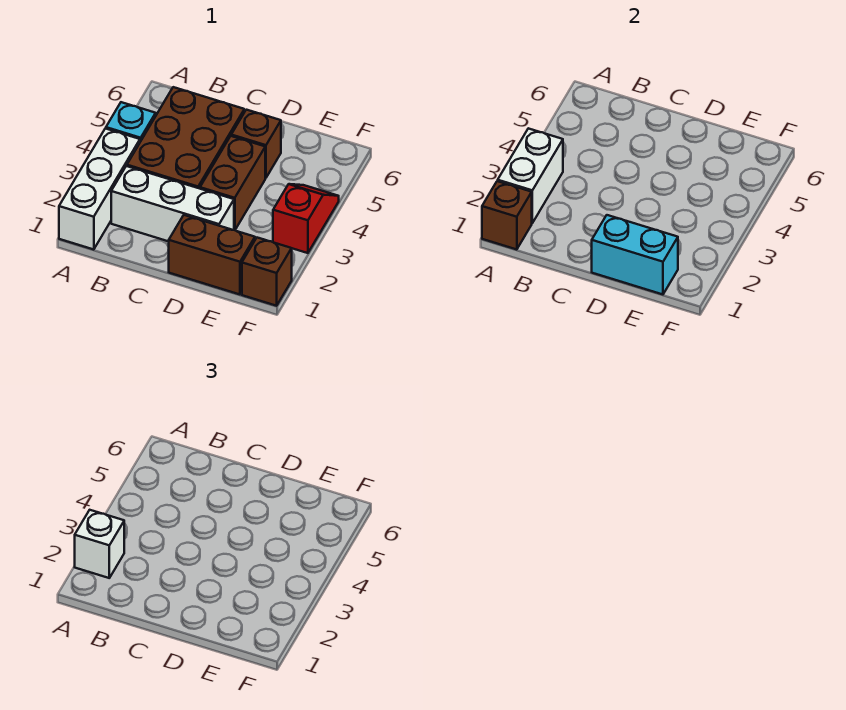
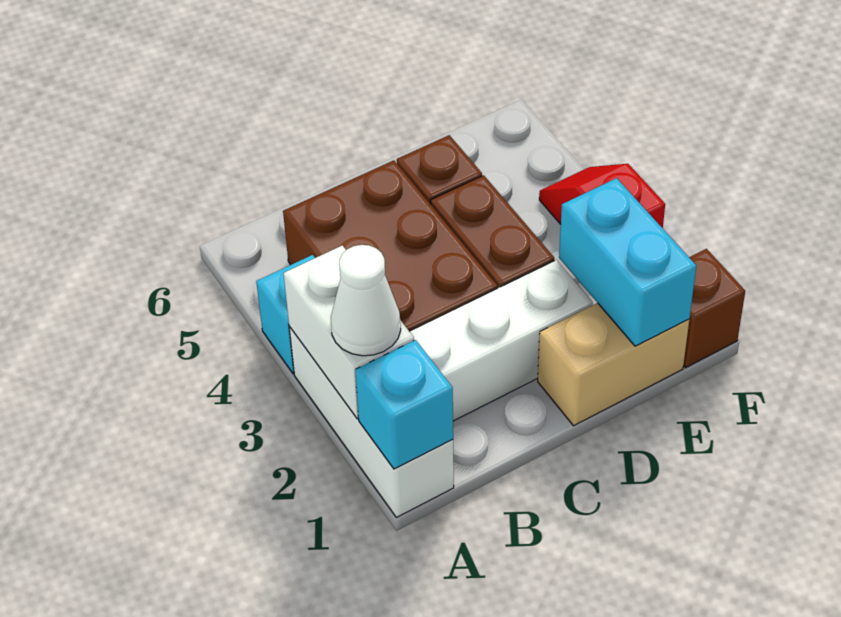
brown brick A1 level 2 -> cyan brick A1 level 2
white brick A2 level 3 -> white cone A2 level 3
brown brick D1:E1 level 1 -> tan brick D1:E1 level 1
cyan brick D1:E1 level 2 -> cyan brick E1:E2 level 2

